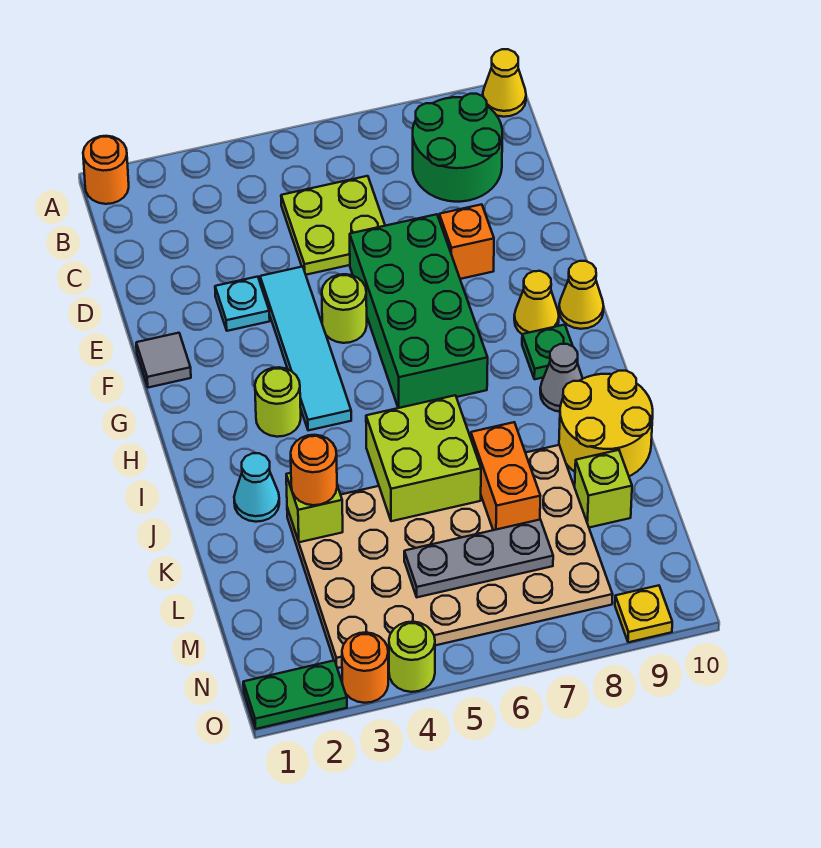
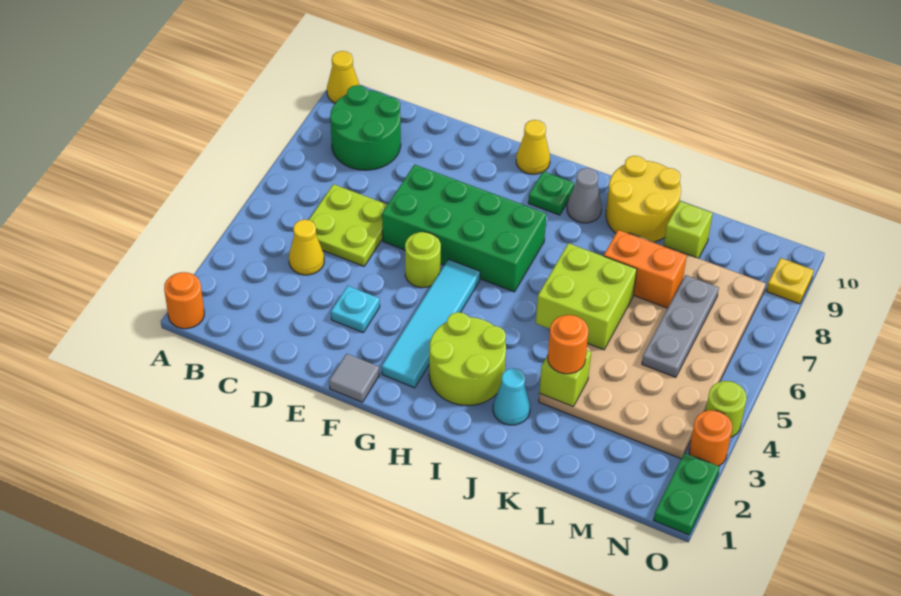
cyan tile E4:H4 level 1 -> cyan tile G2:G5 level 1
orange brick E8 level 1 -> none
yellow cone G9 level 1 -> yellow cone C4 level 1
lime round brick H3 level 1 -> lime round brick H2:I3 level 1

